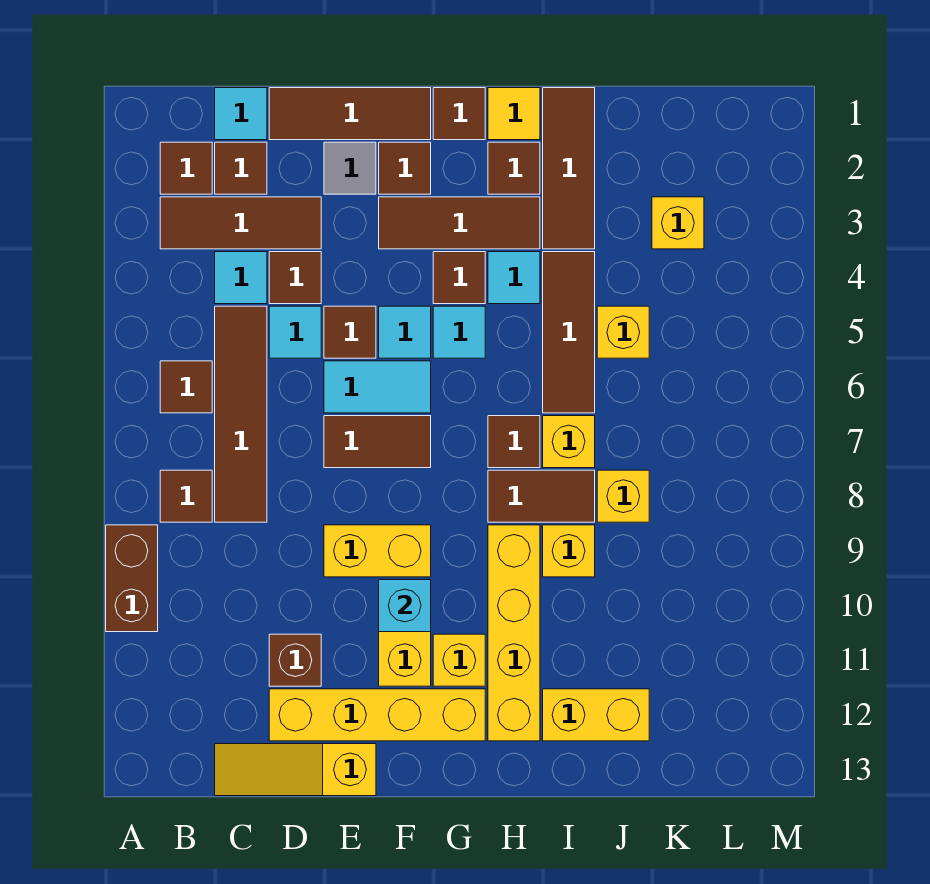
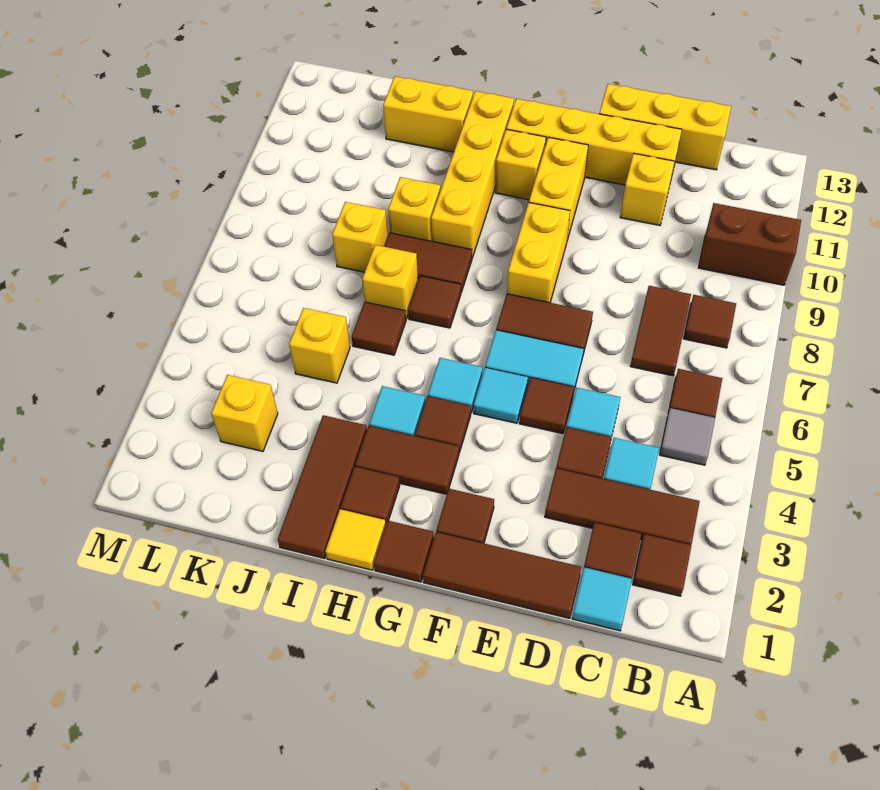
brown brick A9:A10 level 1 -> brown brick A10:B10 level 1
brown tile C5:C8 level 1 -> brown tile C7:C8 level 1
yellow slope C13:E13 level 1 top E -> yellow brick C13:E13 level 1
brown brick D11 level 1 -> yellow brick D11 level 1
grey tile E2 level 1 -> grey tile B5 level 1
yellow brick E9:F9 level 1 -> yellow brick F8:F9 level 1
brown tile F3:H3 level 1 -> brown tile G3:H3 level 1
cyan brick F10 level 2 -> none
brown tile I4:I6 level 1 -> brown tile I6 level 1

